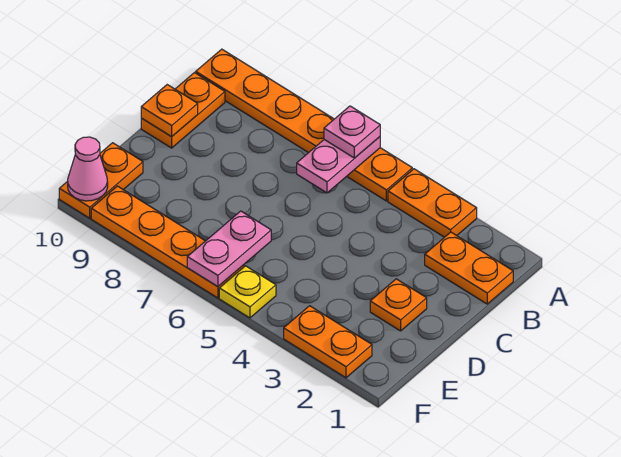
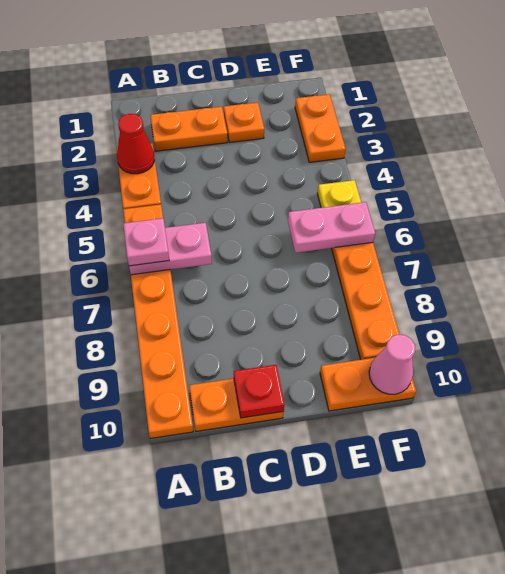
none -> red cone A3 level 2
orange plate B1:B2 level 1 -> orange plate B2:C2 level 1
orange plate C10 level 2 -> red plate C10 level 2

